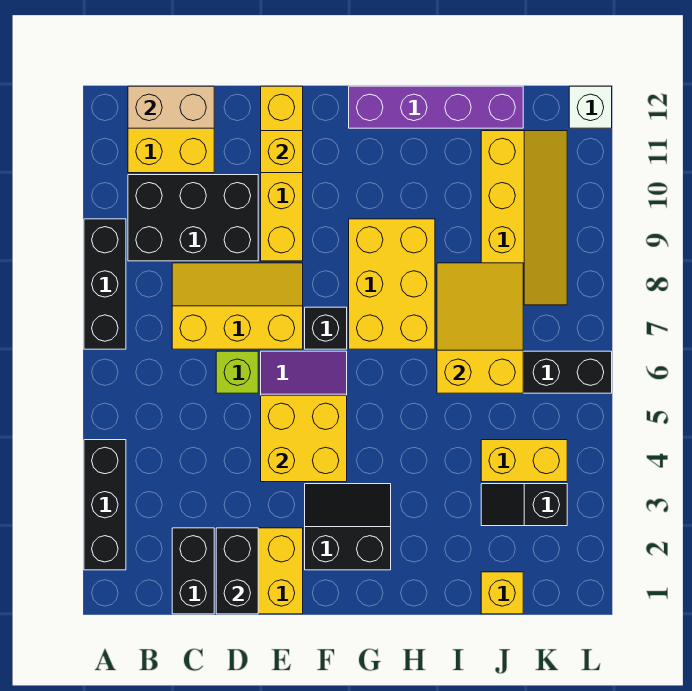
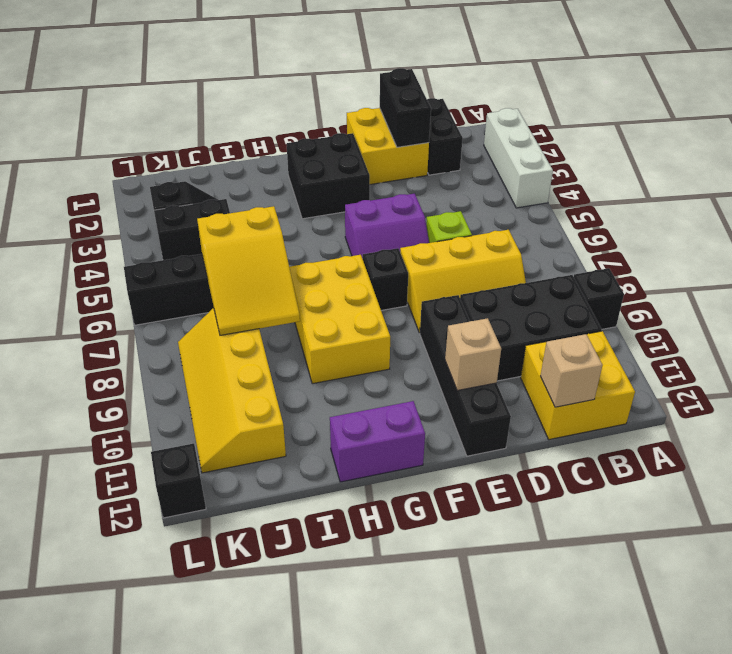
black brick A2:A4 level 1 -> white brick A2:A4 level 1
black brick A7:A9 level 1 -> black brick A9 level 1
tan brick B12:C12 level 2 -> tan brick C12 level 2
yellow brick E4:F5 level 2 -> none
yellow brick E9:E12 level 1 -> black brick E9:E12 level 1
yellow brick E11 level 2 -> tan brick E11 level 2
black slope F2:G3 level 1 top 2 -> black brick F2:G3 level 1
purple brick G12:J12 level 1 -> purple brick G12:H12 level 1
yellow brick J1 level 1 -> none
yellow brick J4:K4 level 1 -> black brick J4:K4 level 1
white brick L12 level 1 -> black brick L12 level 1

